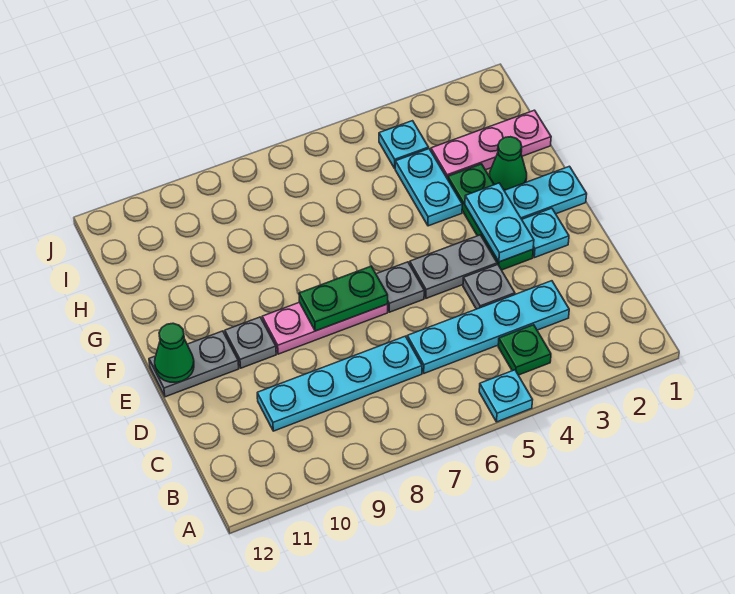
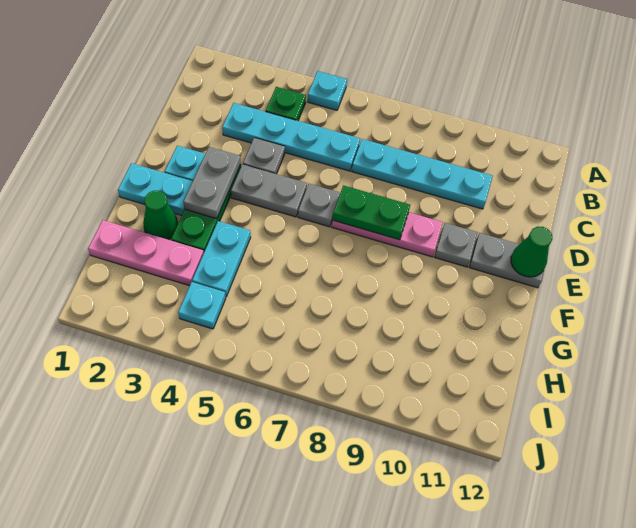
cyan plate E3:F3 level 2 -> grey plate E3:F3 level 2

